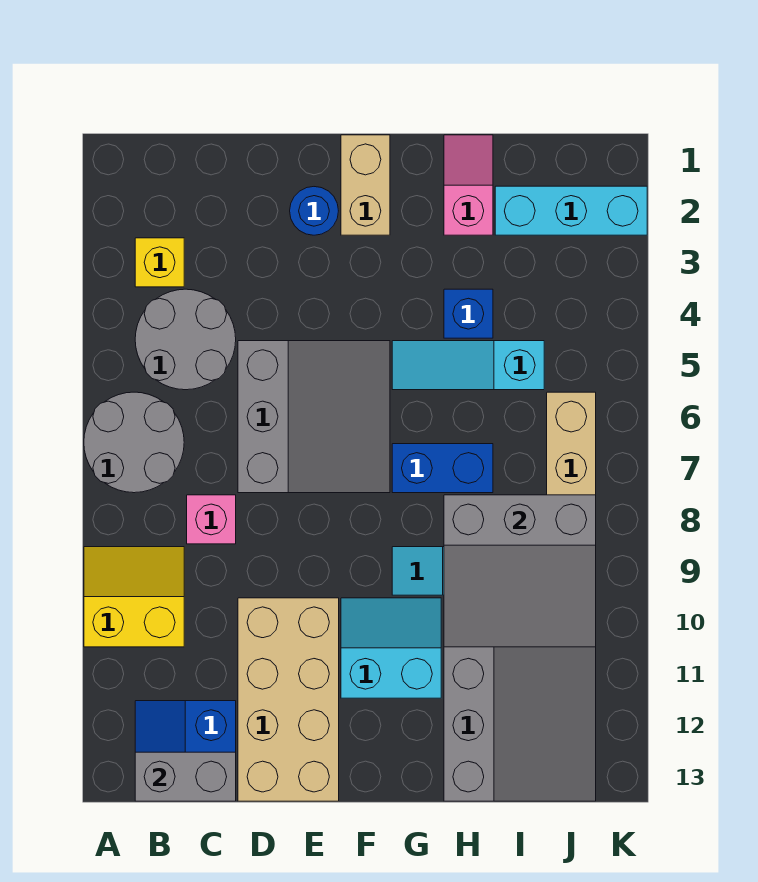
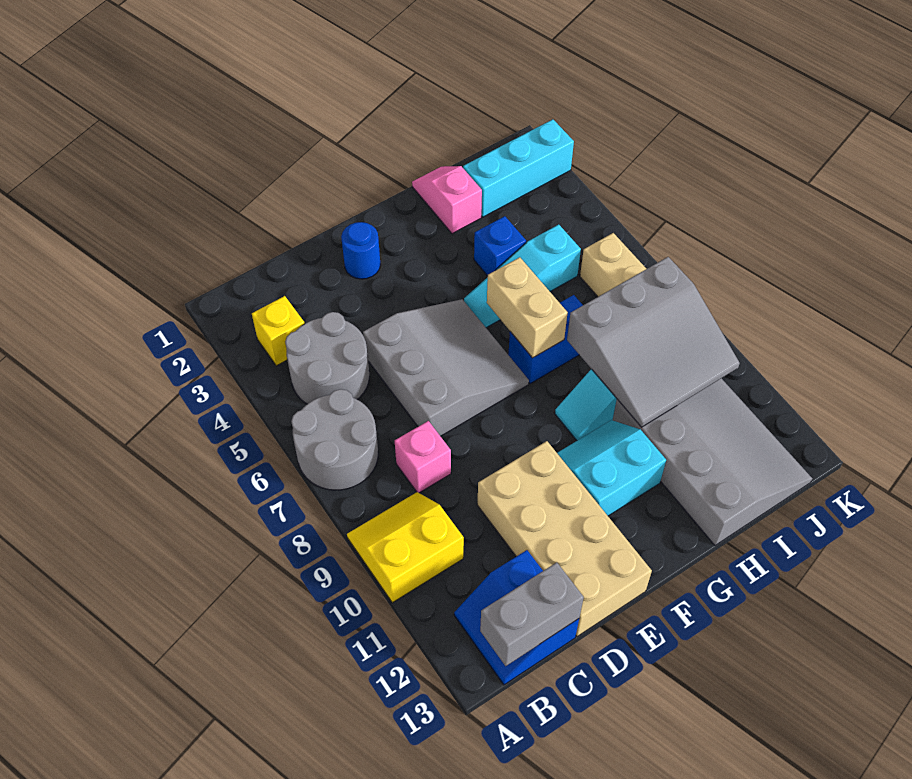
tan brick F1:F2 level 1 -> tan brick G6:G7 level 2

